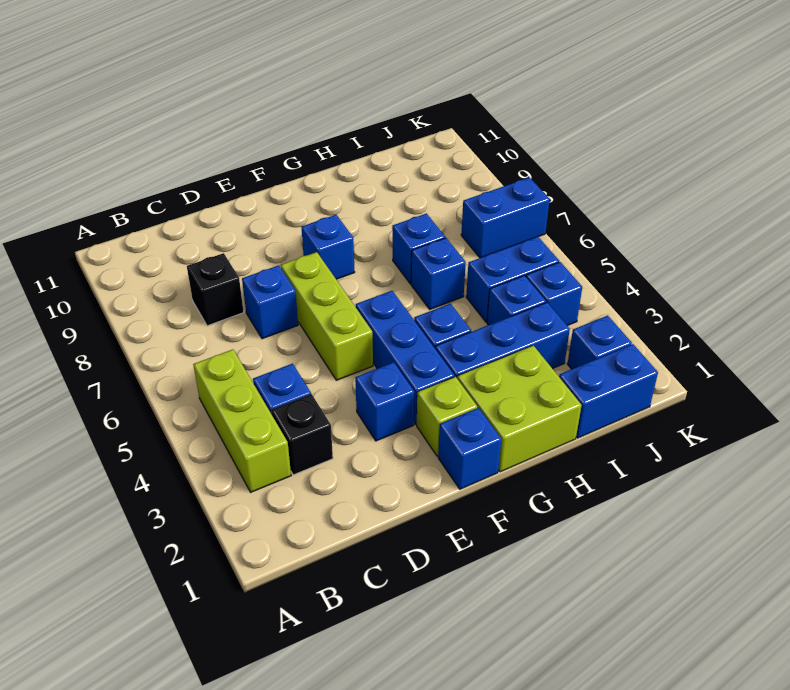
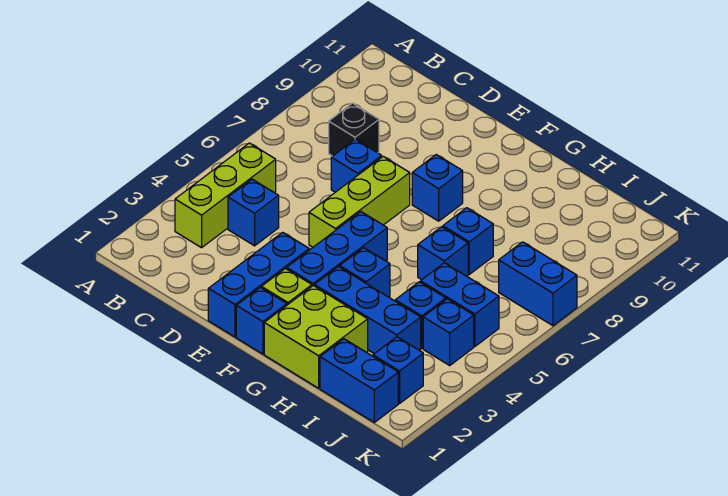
black brick C3 level 1 -> none
blue brick E3 level 1 -> blue brick E1:E3 level 1

